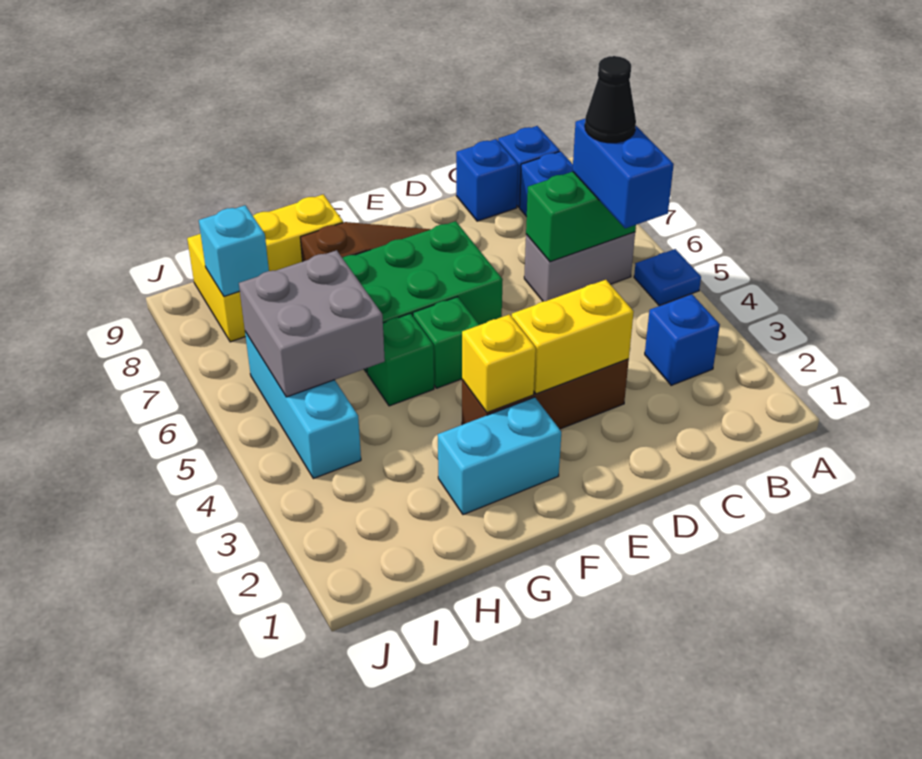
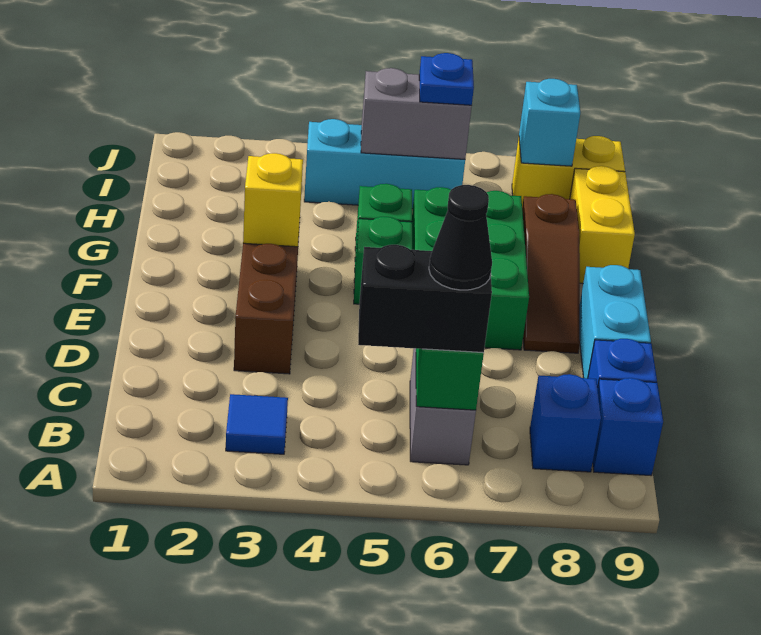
blue plate A5 level 1 -> blue plate I6 level 3
blue brick B3 level 1 -> blue tile B3 level 1
blue brick B5:B6 level 3 -> black brick B5:B6 level 3
yellow brick D3:E3 level 2 -> none
cyan brick F2:G2 level 1 -> cyan brick D9:E9 level 1
grey brick H5:I6 level 2 -> grey brick I5:I6 level 2

